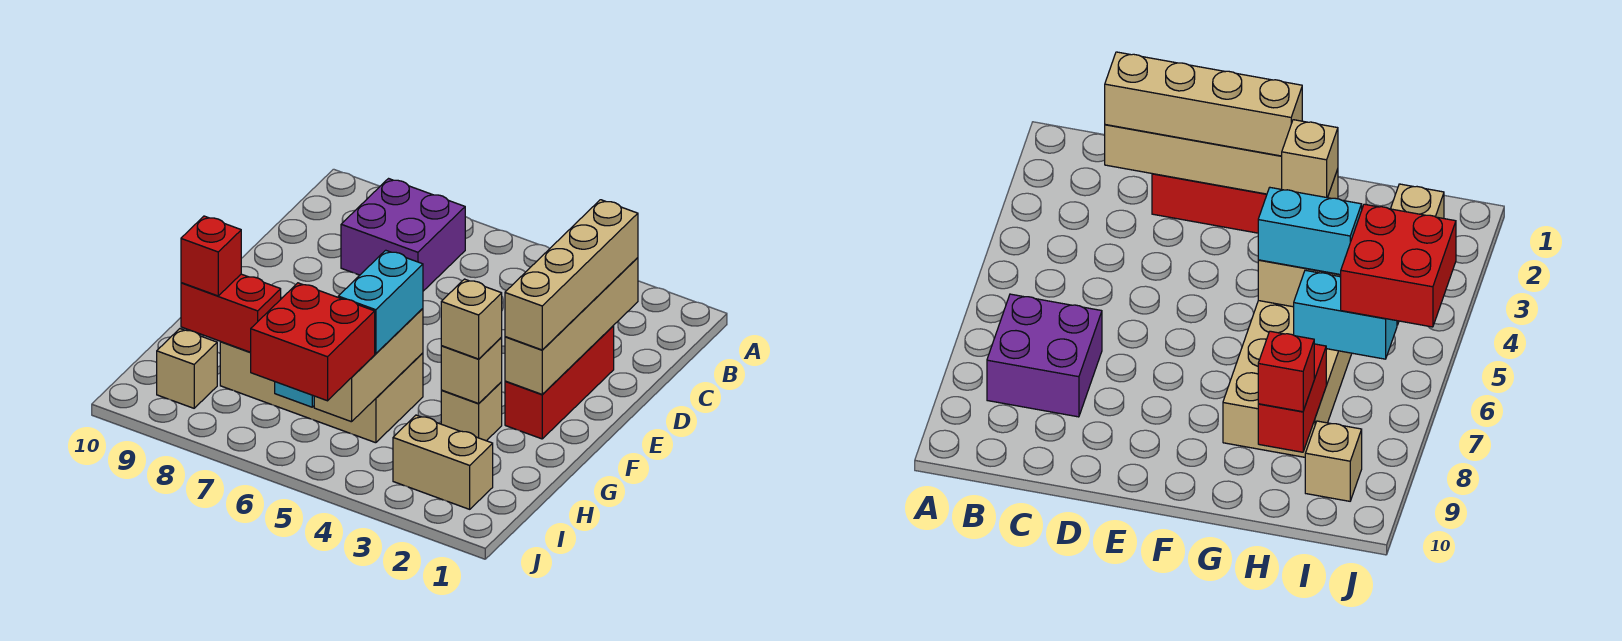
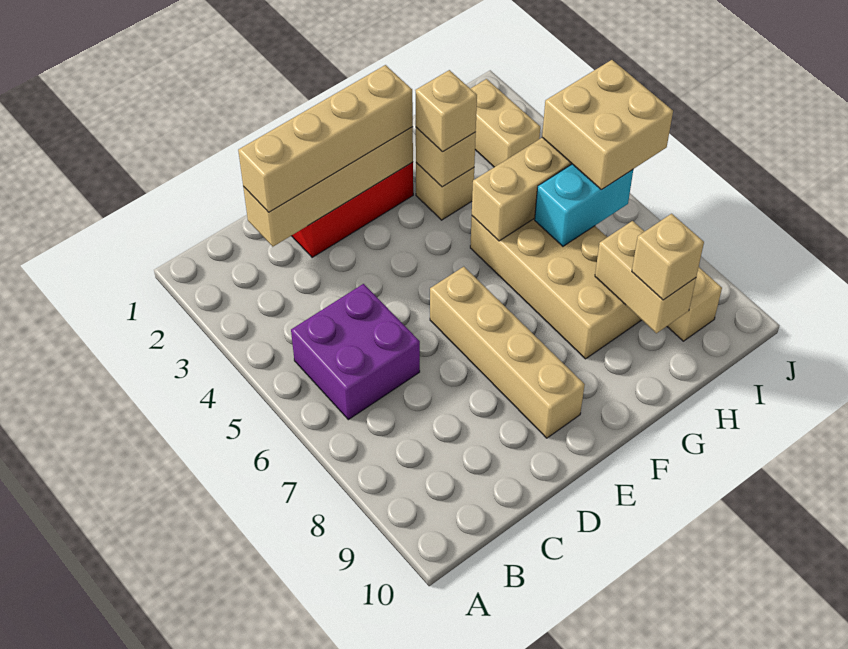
purple brick B7:C8 level 1 -> purple brick B5:C6 level 1
none -> tan brick E6:E9 level 1
cyan brick G5:H5 level 3 -> none
red brick H8:H9 level 2 -> tan brick H8:H9 level 2
red brick H9 level 3 -> tan brick H9 level 3
red brick I5:J6 level 3 -> tan brick I5:J6 level 3

